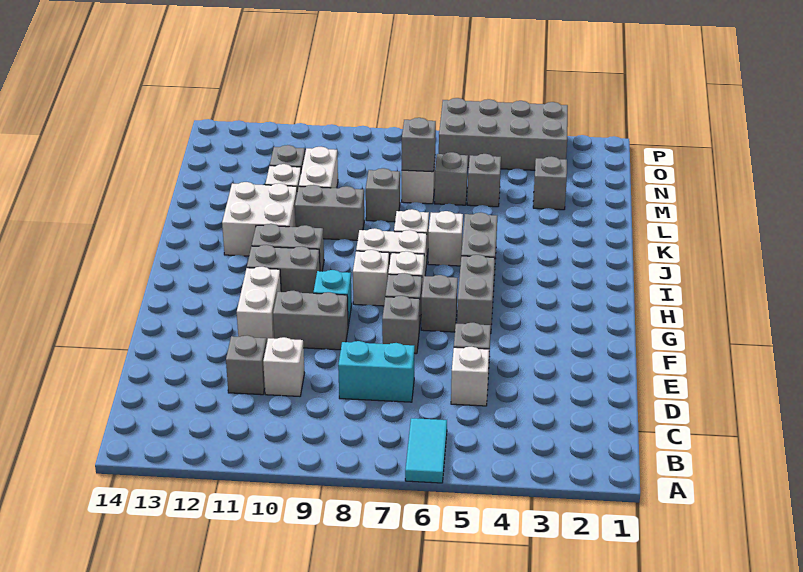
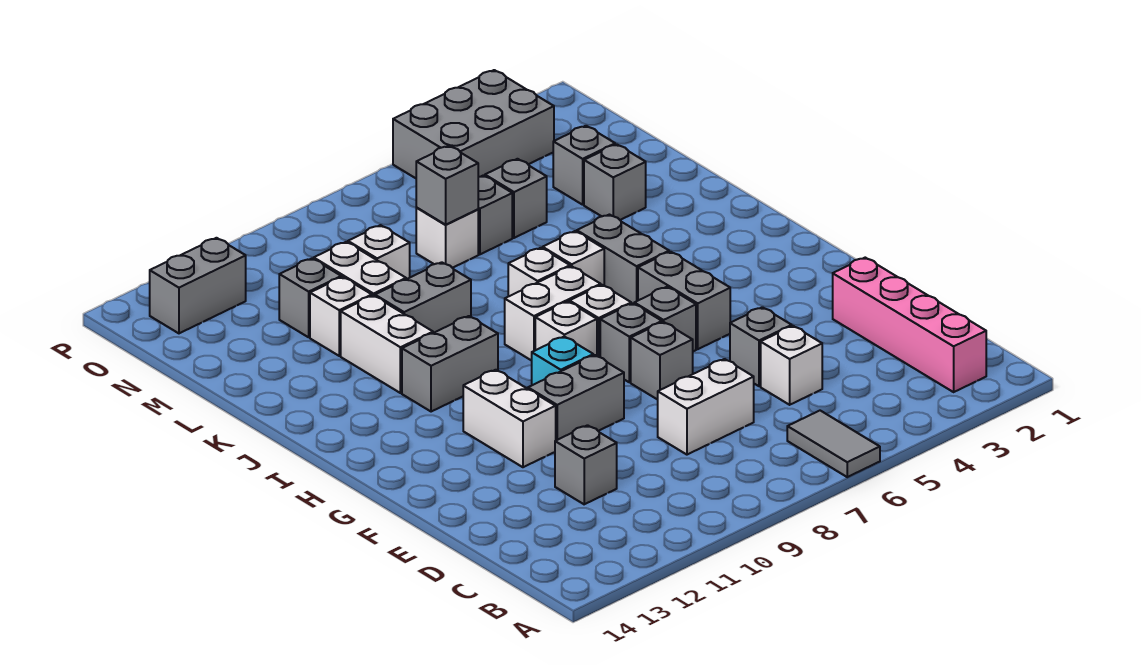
cyan tile A6:B6 level 1 -> grey tile A6:B6 level 1
none -> pink brick B2:E2 level 1
cyan brick D7:D8 level 1 -> white brick D7:D8 level 1
white brick D10 level 1 -> white brick M9 level 1
grey brick H10:H11 level 1 -> grey brick O12:O13 level 1
white brick J11:K12 level 1 -> white brick J11:K11 level 1
grey brick L8 level 1 -> grey brick L3 level 1
grey brick O3:P6 level 1 -> grey brick O3:P5 level 1

